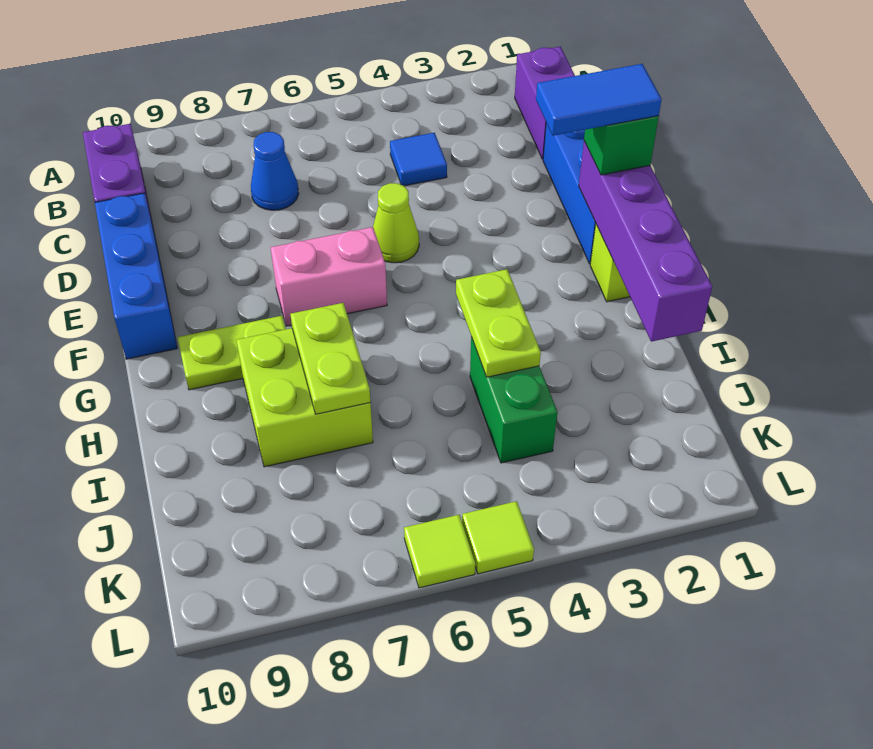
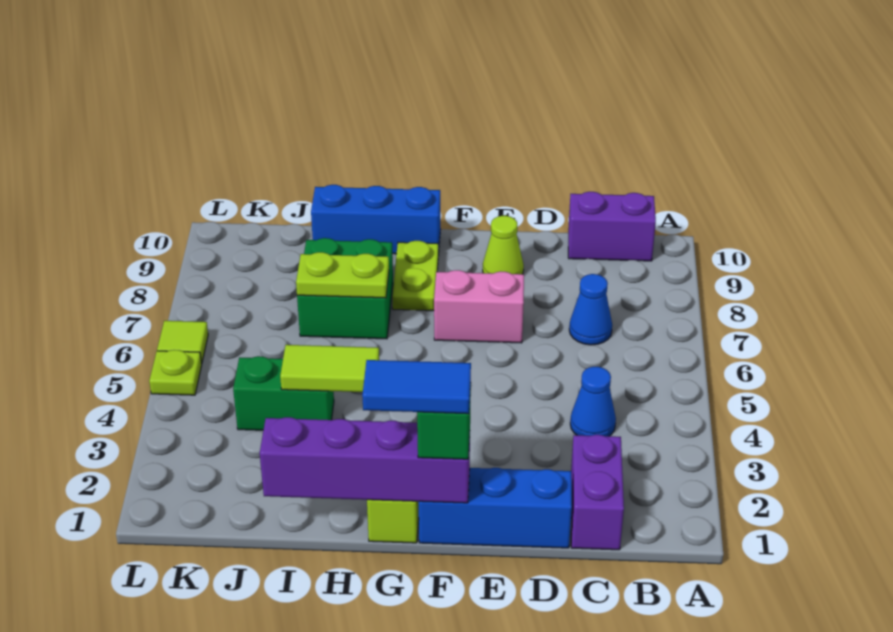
purple brick B1:C1 level 1 -> purple brick C1:C2 level 1
blue tile C4 level 1 -> blue cone C4 level 1
blue brick D10:F10 level 1 -> blue brick G10:I10 level 1
lime cone E5 level 1 -> lime cone E9 level 1
blue tile F1:F2 level 4 -> blue tile F1:G1 level 4
pink brick F6:F7 level 1 -> pink brick E7:F7 level 1
lime plate H4:I4 level 2 -> lime tile H4:I4 level 2
lime brick H7:I8 level 1 -> green brick H7:I8 level 1
lime tile L5 level 1 -> lime plate L5 level 1

